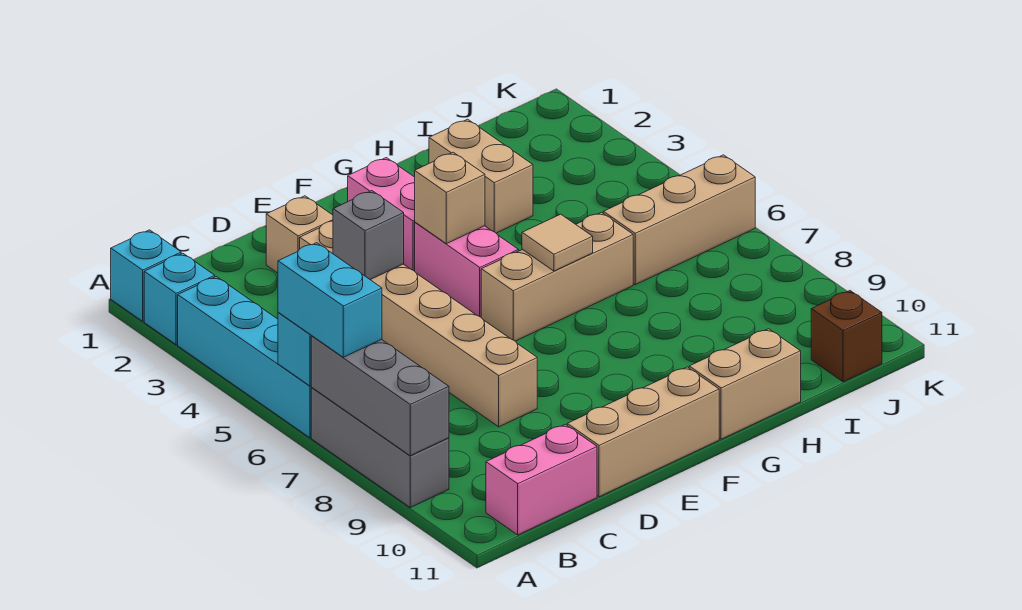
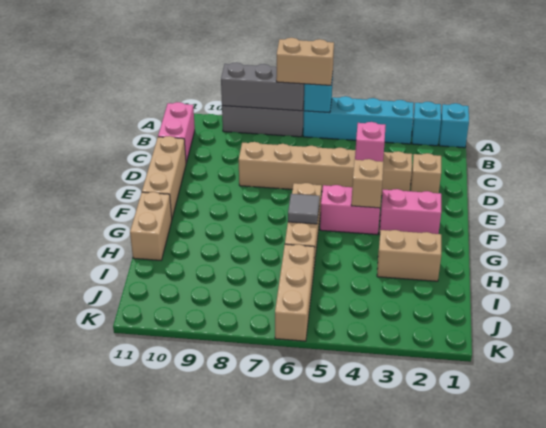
cyan brick A6:A7 level 3 -> tan brick A6:A7 level 3
grey brick D4 level 2 -> pink brick D4 level 2
tan tile G6 level 2 -> grey tile G6 level 2
brown brick J11 level 1 -> none

